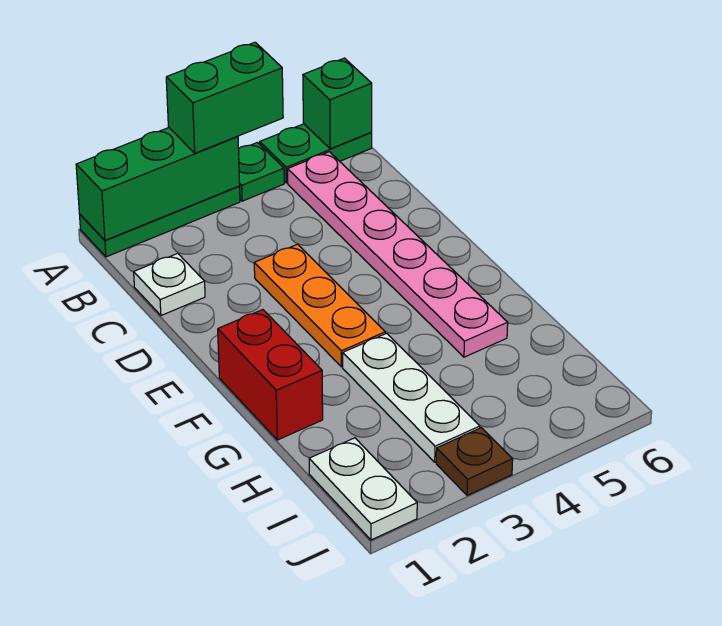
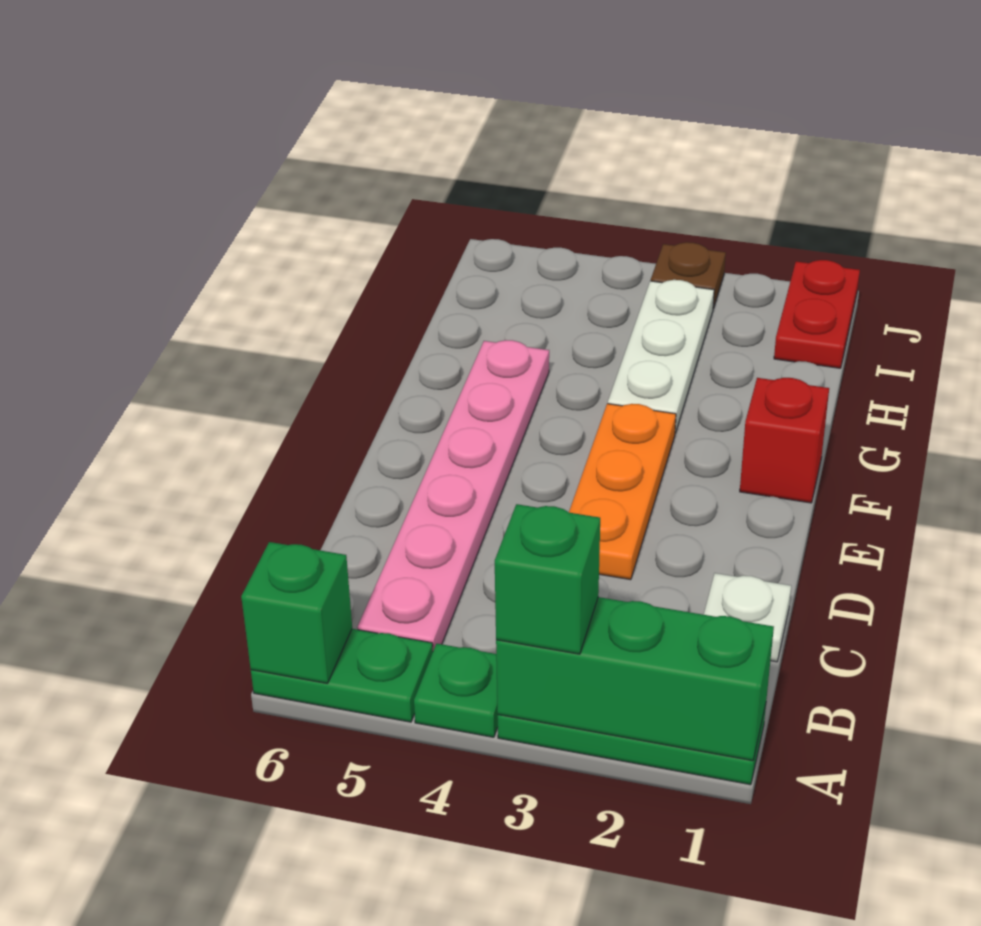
green brick A3:A4 level 3 -> green brick A3 level 3
red brick F1:G1 level 1 -> red brick F1 level 1
white plate I1:J1 level 1 -> red plate I1:J1 level 1

